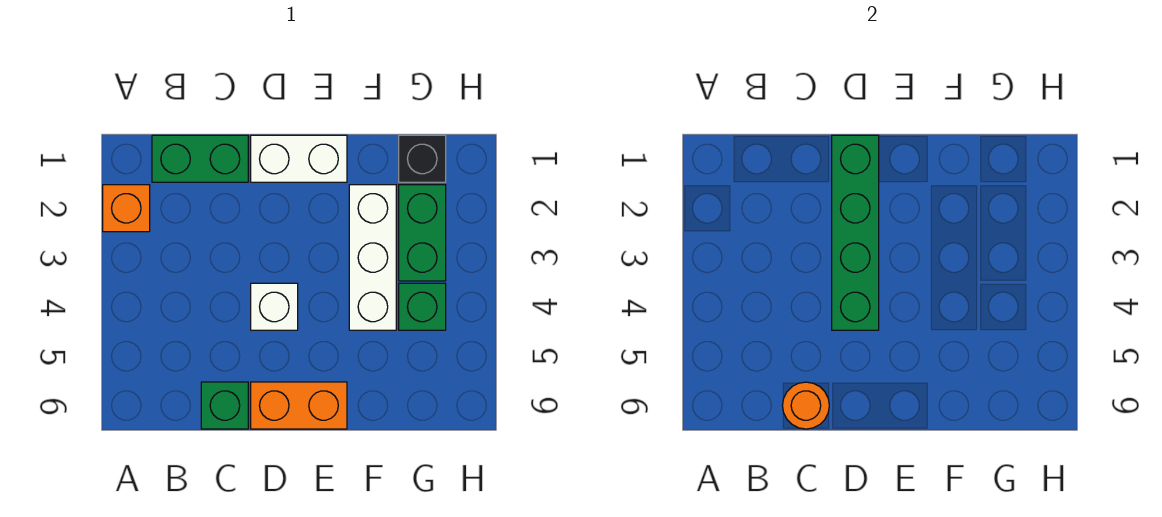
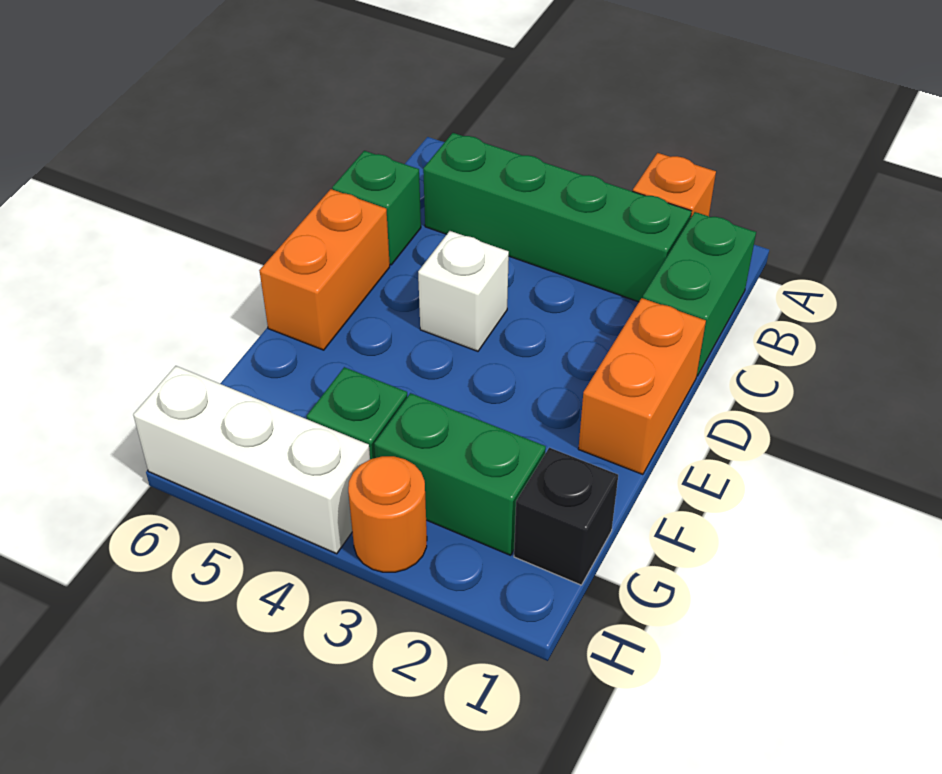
orange round brick C6 level 2 -> orange round brick H3 level 1
white brick D1:E1 level 1 -> orange brick D1:E1 level 1
green brick D1:D4 level 2 -> green brick B2:B5 level 1
white brick F2:F4 level 1 -> white brick H4:H6 level 1

